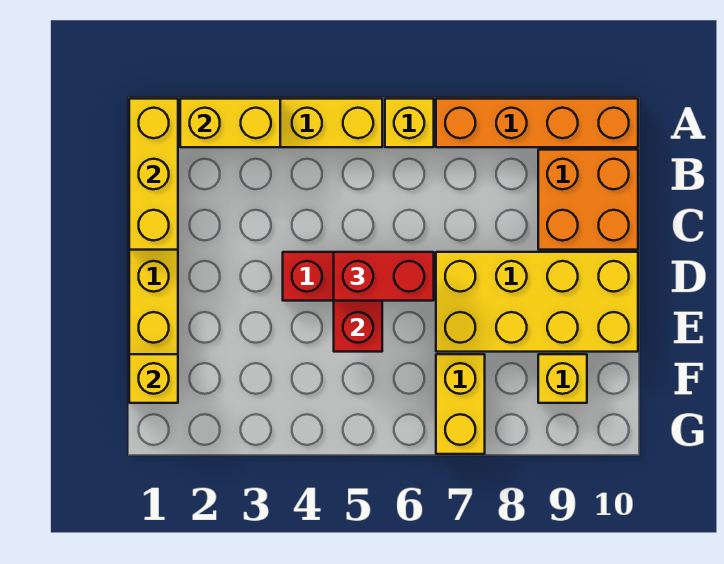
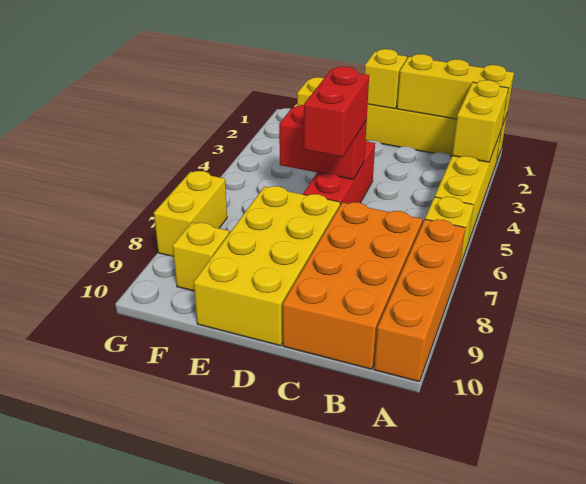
orange brick B9:C10 level 1 -> orange brick B7:C10 level 1
yellow brick F1 level 2 -> yellow brick D1 level 2
yellow brick F7:G7 level 1 -> yellow brick G7:G8 level 1

